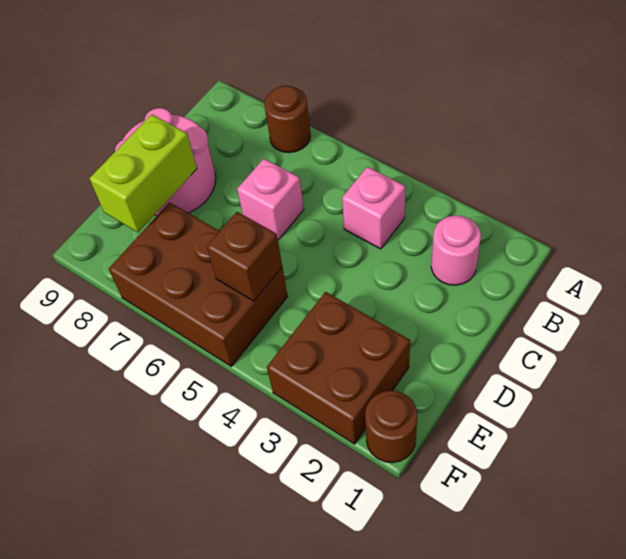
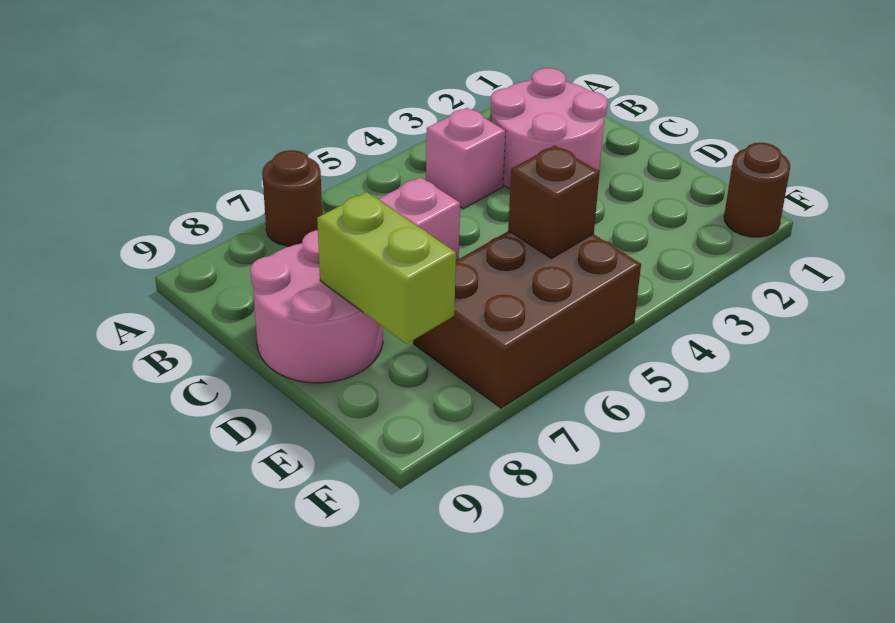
pink round brick B2 level 1 -> pink round brick B2:C3 level 1
brown brick E2:F3 level 1 -> none

